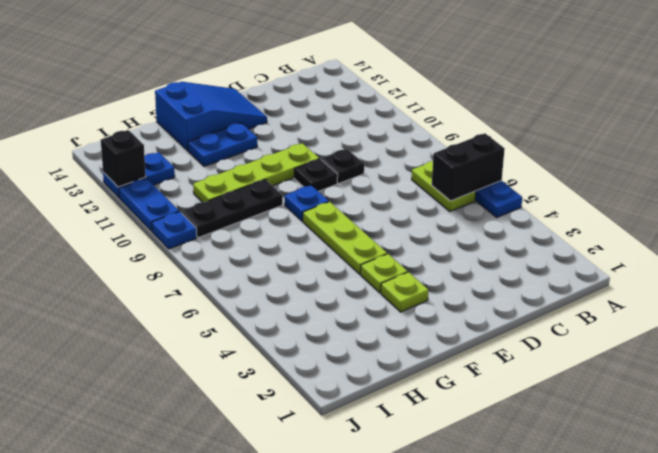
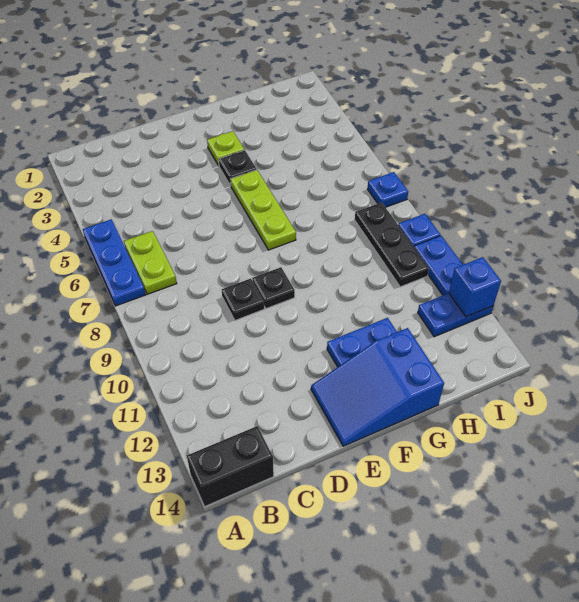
black brick A6:B6 level 2 -> black brick A14:B14 level 1
lime plate E10:H10 level 1 -> none
lime plate F4 level 1 -> black plate F4 level 1
blue plate F8 level 1 -> blue plate J7 level 1
black plate G9:I9 level 1 -> black plate I8:I10 level 1
black brick J12 level 2 -> blue brick J12 level 2

